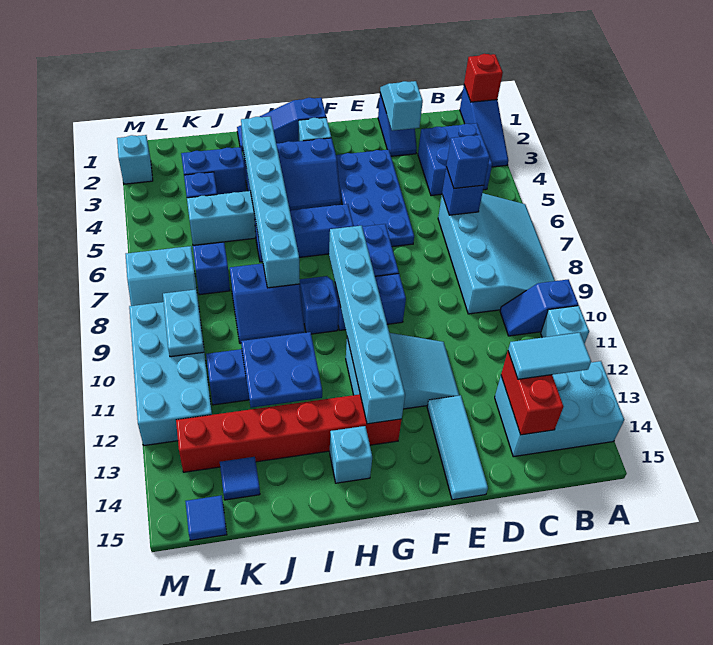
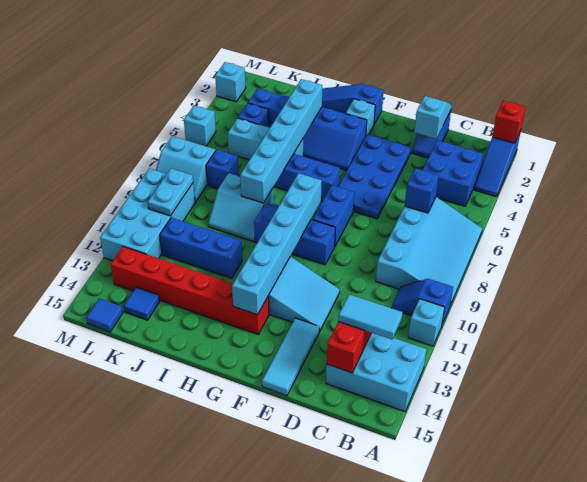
blue brick C6 level 3 -> none
cyan brick H14 level 1 -> cyan brick M5 level 1
blue slope I8:J9 level 1 top 8 -> cyan slope I8:J9 level 1 top 8
blue plate I11:J12 level 2 -> none

